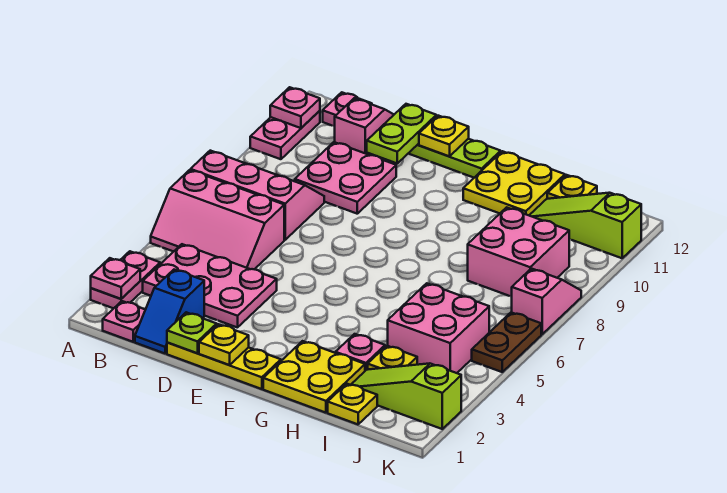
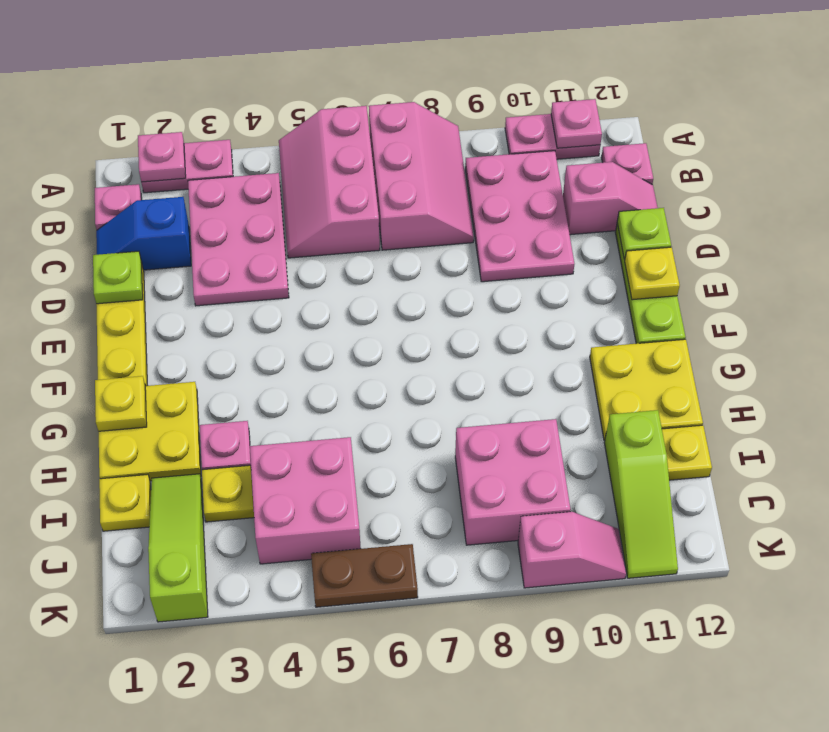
pink plate C9:D10 level 1 -> pink plate B9:D10 level 1
lime plate D11:D12 level 2 -> lime plate D12 level 2
yellow plate E1 level 2 -> yellow plate G1 level 2
lime slope I11:K11 level 1 top K -> lime slope I11:K11 level 1 top I
pink slope K7:K8 level 1 top 7 -> pink slope K9:K10 level 1 top 9

